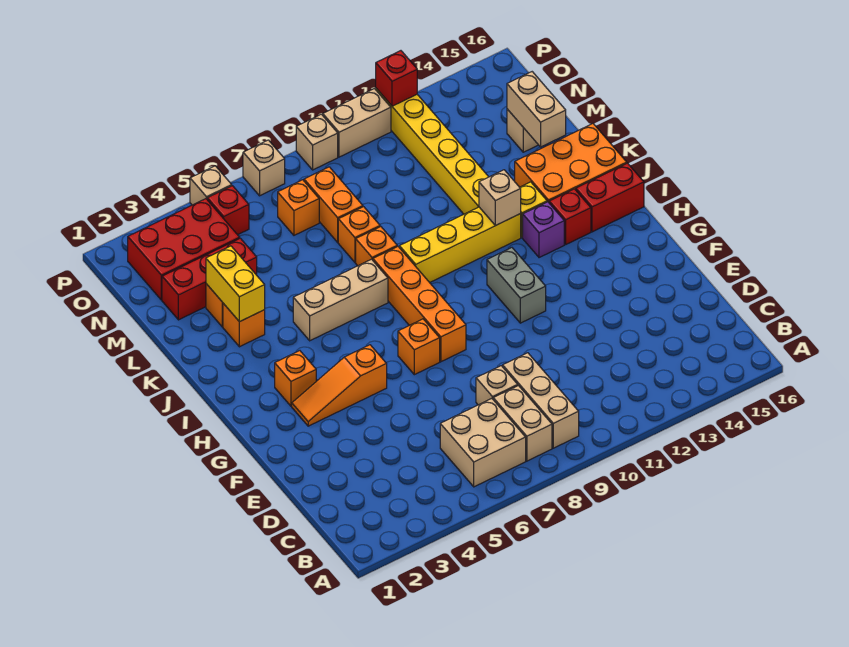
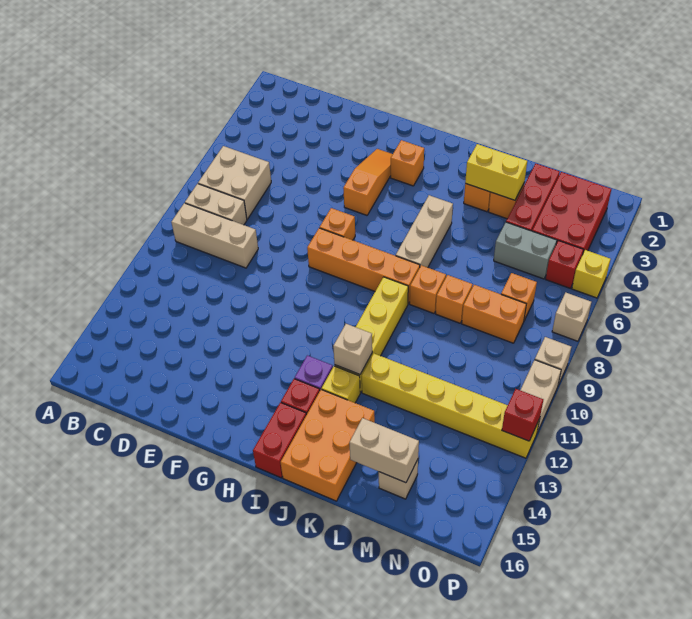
tan brick D8 level 1 -> none
grey brick G11:H11 level 1 -> grey brick M5:N5 level 1
tan brick P5 level 1 -> yellow brick P5 level 1

